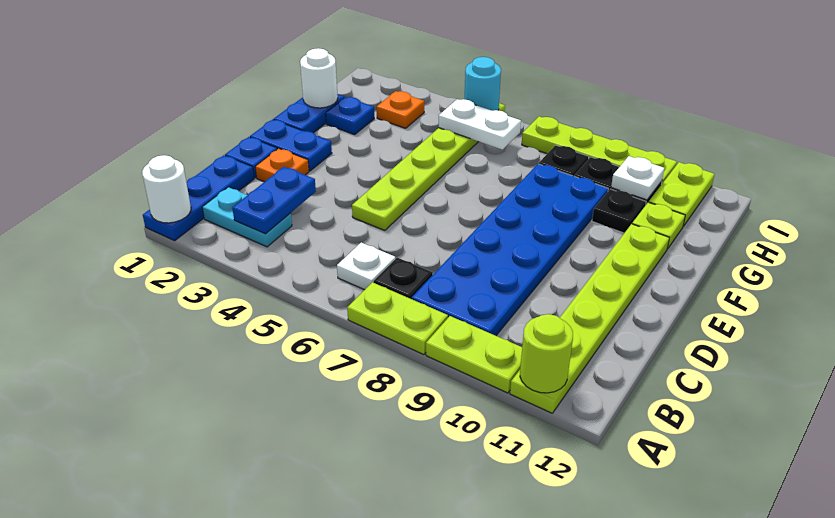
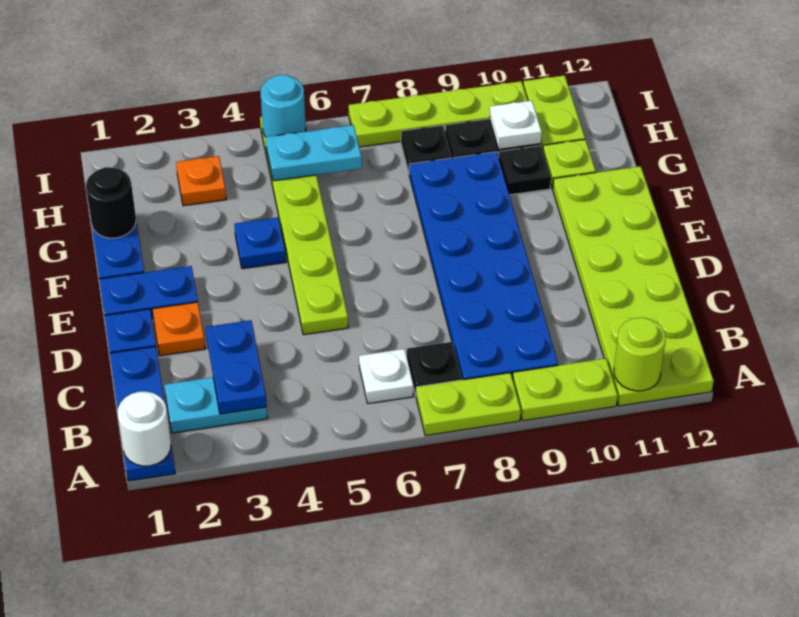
lime plate A11:F11 level 1 -> lime plate A11:F12 level 1
white round brick G1 level 2 -> black round brick G1 level 2
blue plate G2 level 1 -> blue plate F4 level 1
white plate H5:H6 level 2 -> cyan plate H5:H6 level 2

